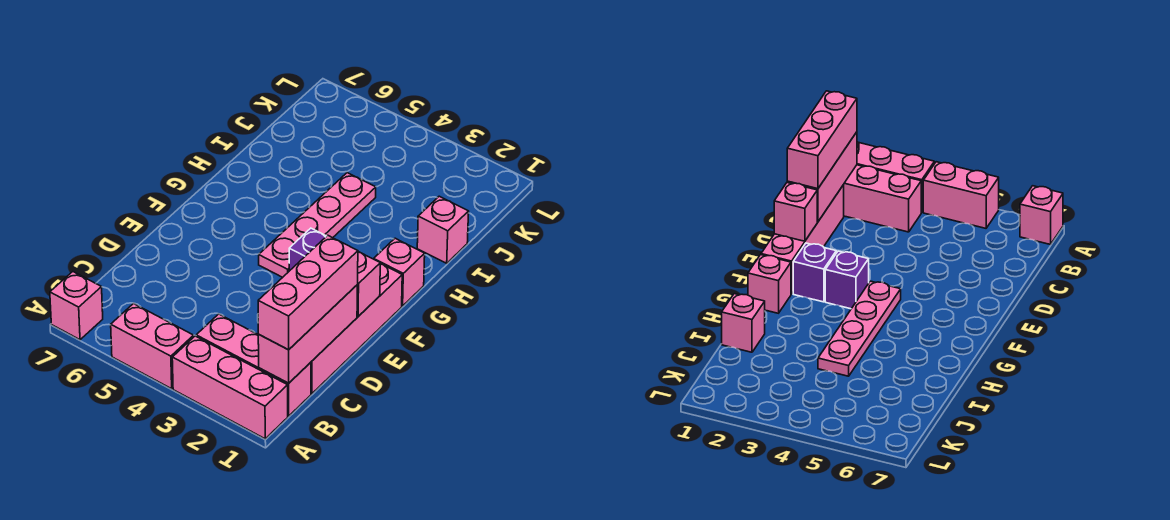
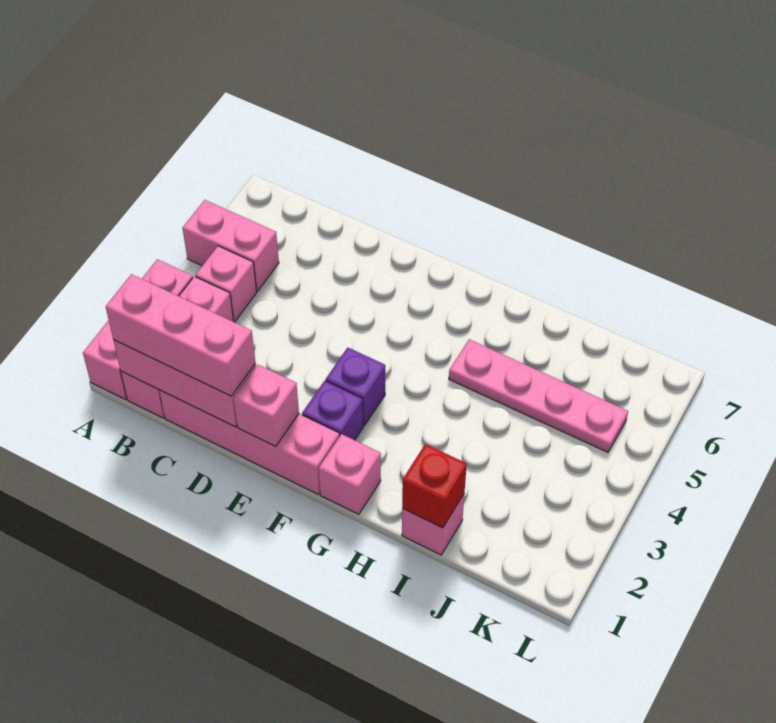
pink brick A4:A5 level 1 -> pink brick A5:B5 level 1
pink brick A7 level 1 -> pink brick B4 level 1
pink plate F4:I4 level 1 -> pink plate H5:K5 level 1
none -> red brick I1 level 2

